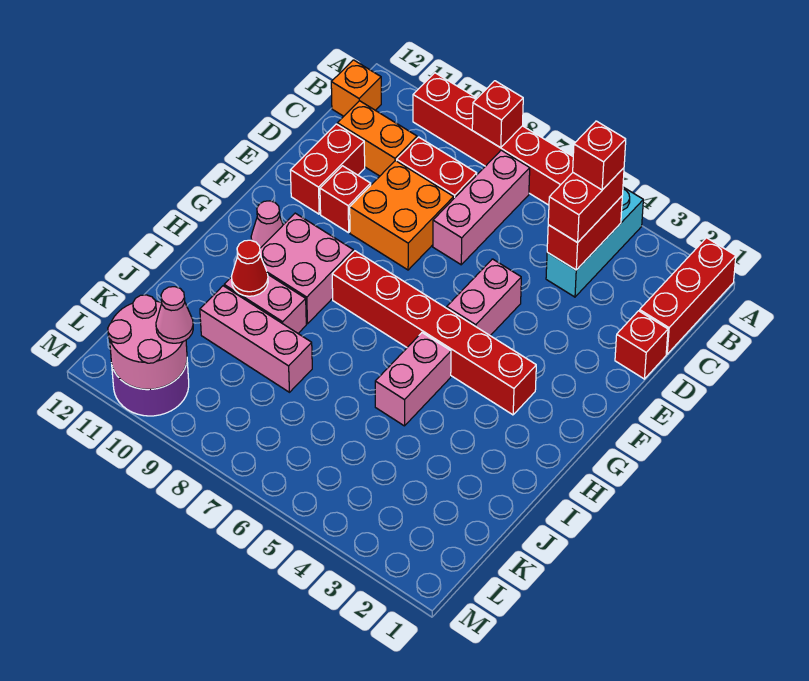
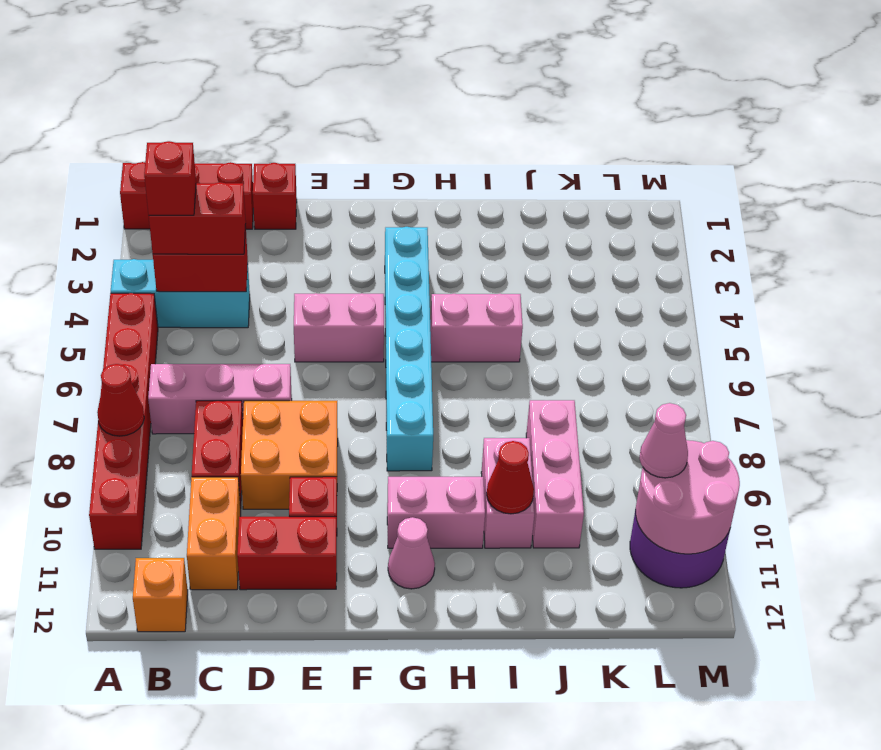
red brick A8 level 2 -> red cone A8 level 2
red brick G3:G8 level 1 -> cyan brick G3:G8 level 1
pink brick G9:H10 level 1 -> pink brick G10:H10 level 1

